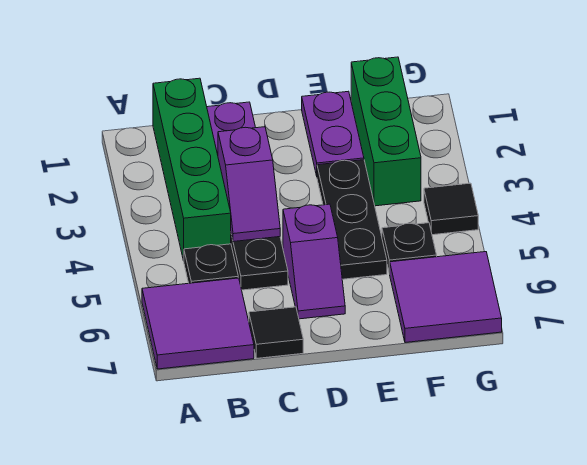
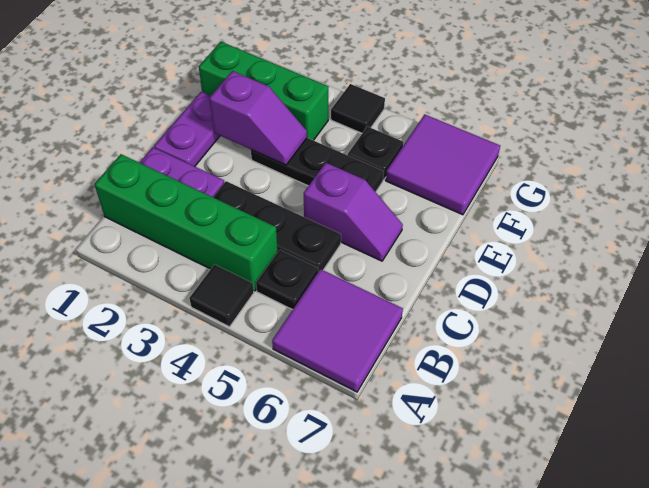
purple slope C3:C4 level 2 top 3 -> purple slope E2:E3 level 2 top 2
black tile C7 level 1 -> black tile A4 level 1
purple plate E1:E2 level 1 -> purple plate D1:E1 level 1

